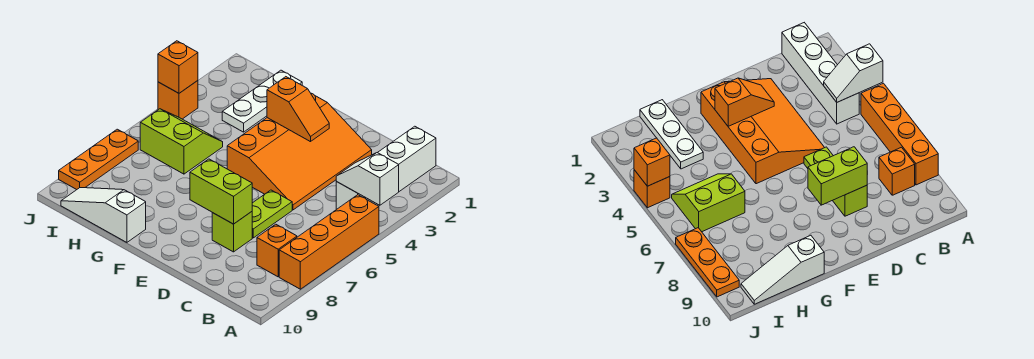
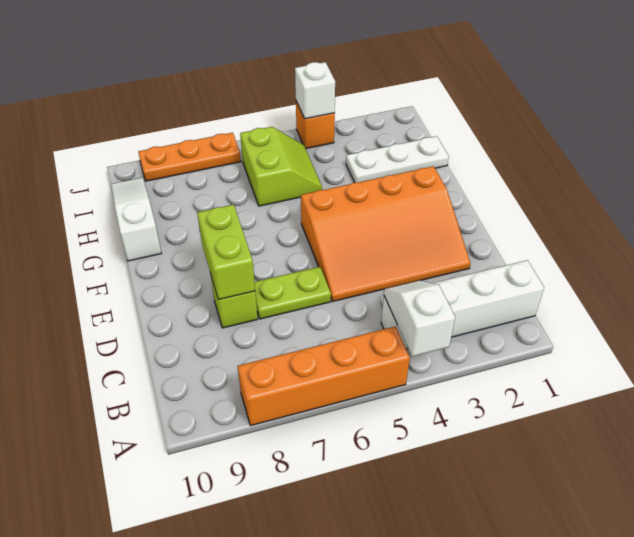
orange brick B8 level 1 -> none
orange slope E3:F3 level 2 top F -> none
orange brick J4 level 2 -> white brick J4 level 2

